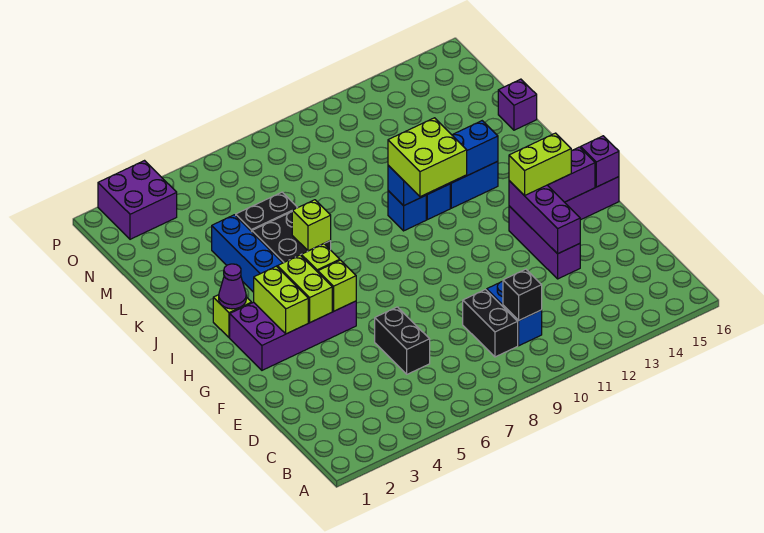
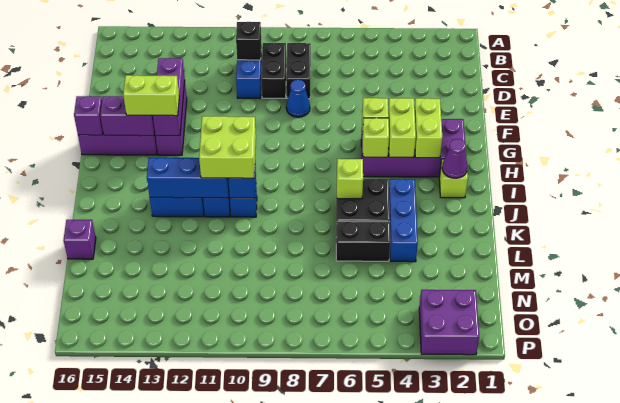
black brick D6:E6 level 1 -> black brick C8:D8 level 1
none -> blue cone E8 level 1

